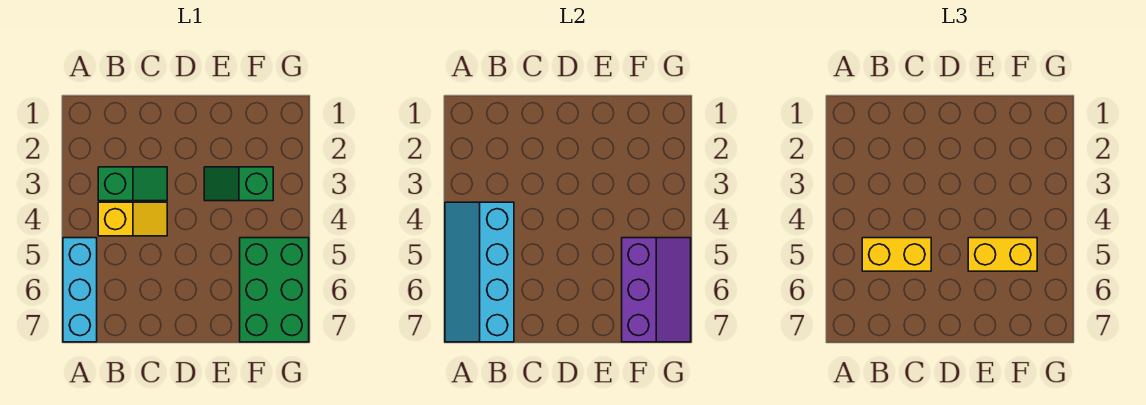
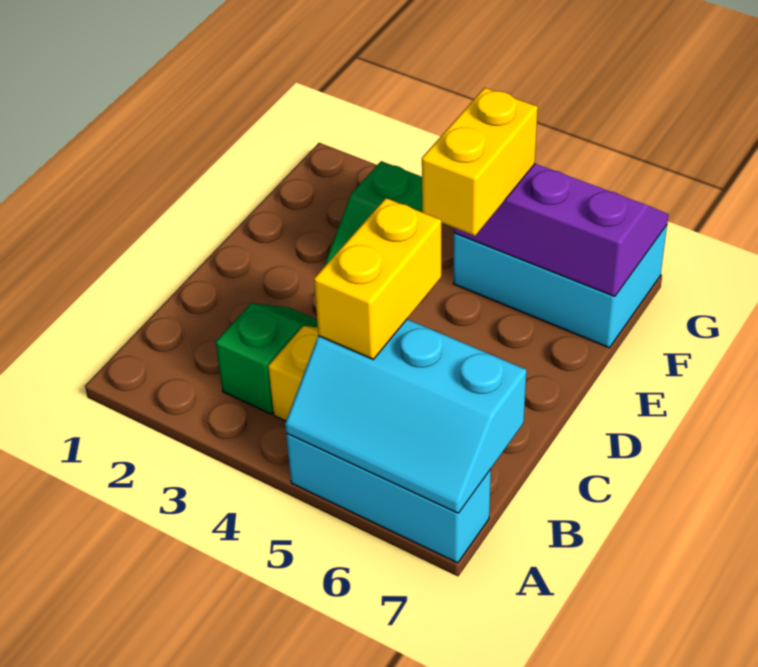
cyan slope A4:B7 level 2 top B -> cyan slope A5:B7 level 2 top B
green brick F5:G7 level 1 -> cyan brick F5:G7 level 1

